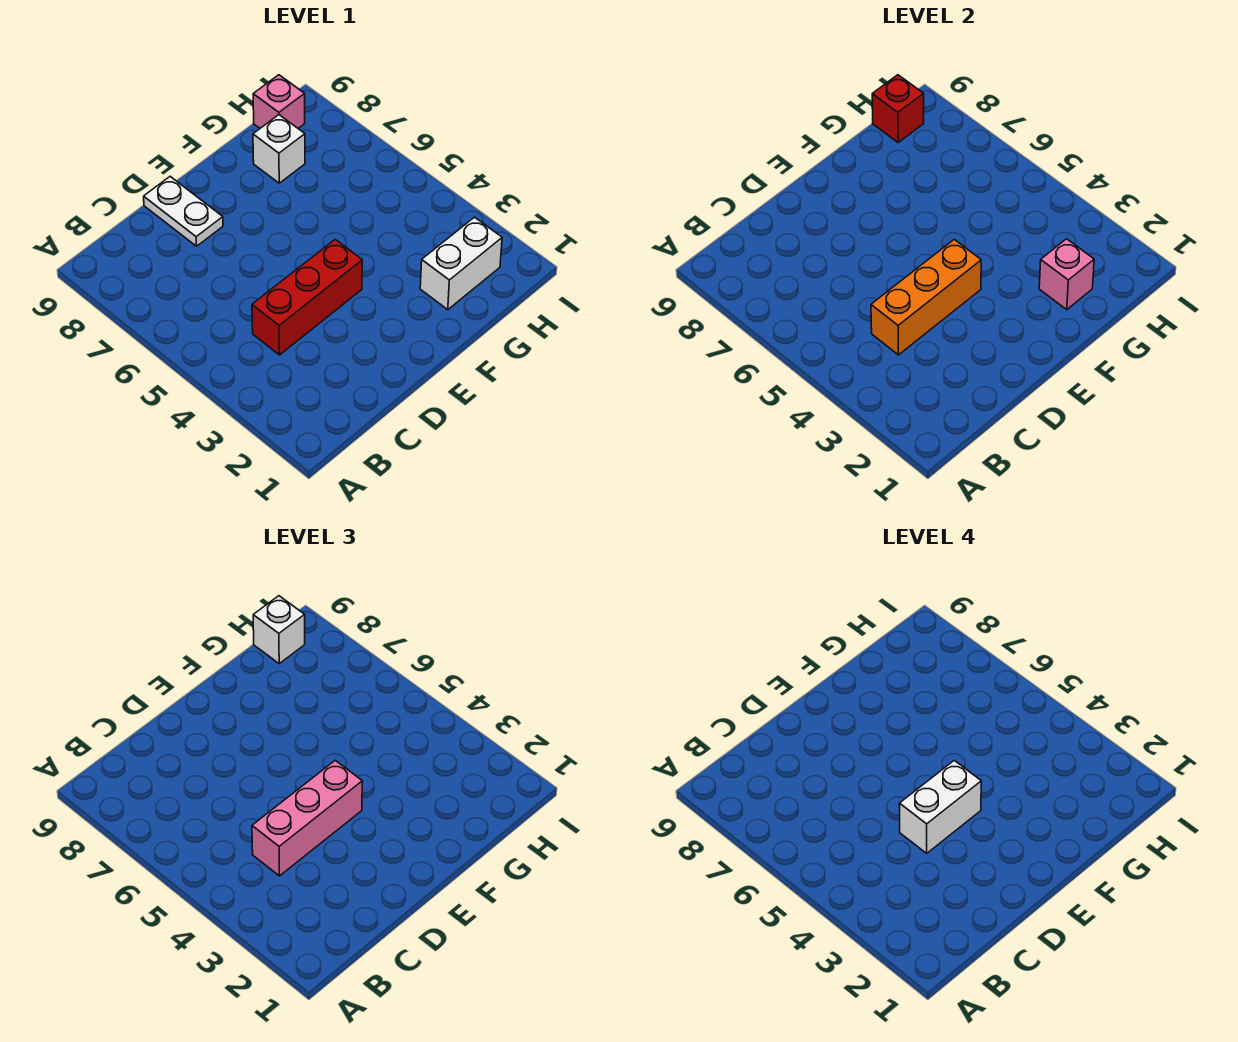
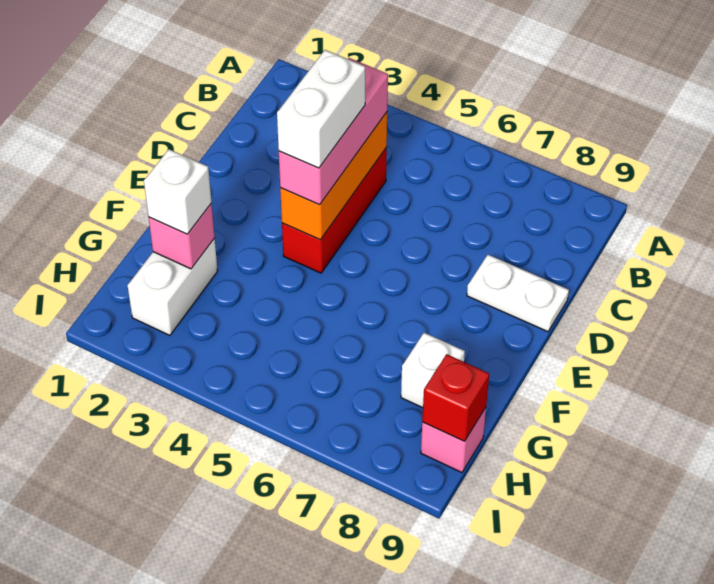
white brick H9 level 3 -> white brick G2 level 3

